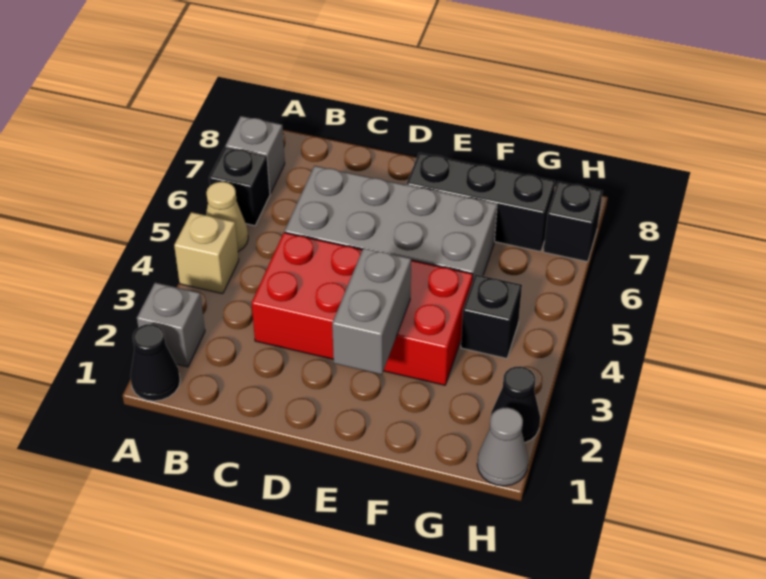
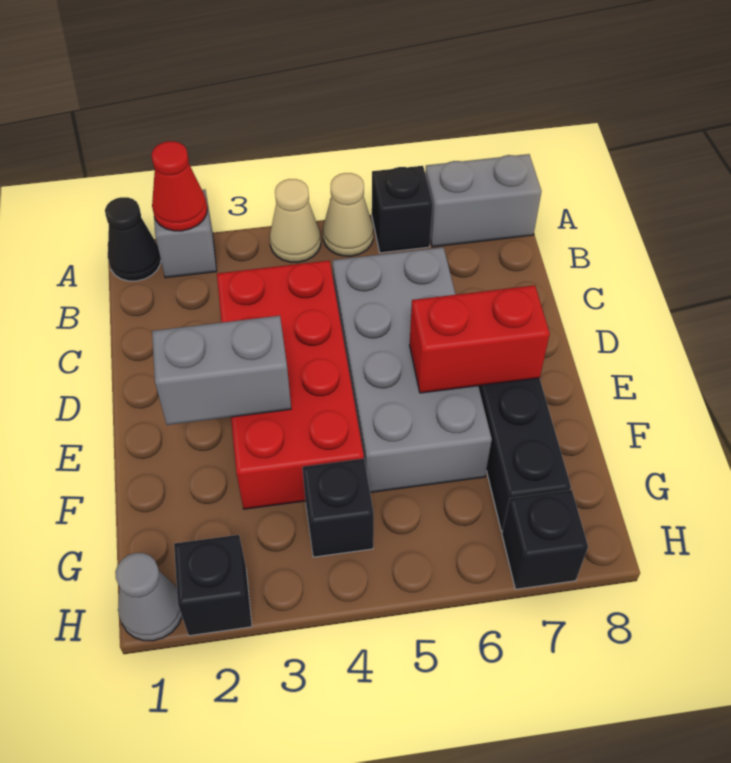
none -> red cone A2 level 2
tan brick A4 level 1 -> tan cone A4 level 1
grey brick A7 level 1 -> grey brick A7:A8 level 1
none -> red brick E6:E7 level 2
black cone H2 level 1 -> black brick H2 level 1

